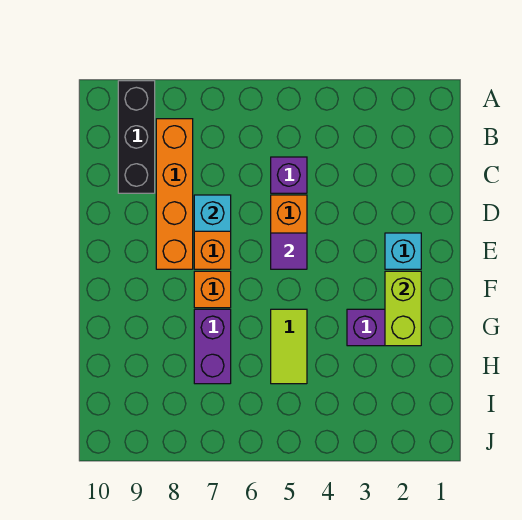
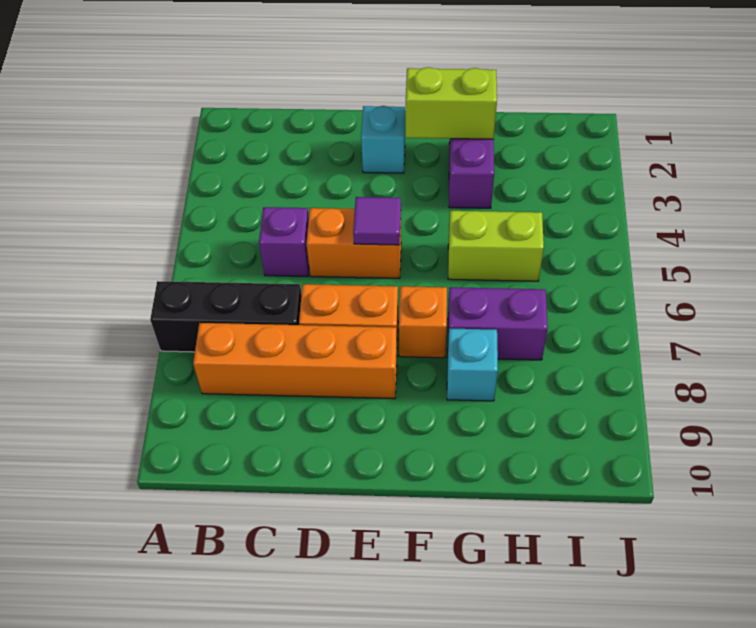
black brick A9:C9 level 1 -> black brick A7:C7 level 1
cyan brick D7 level 2 -> cyan brick G8 level 1
lime tile G5:H5 level 1 -> lime brick G5:H5 level 1

